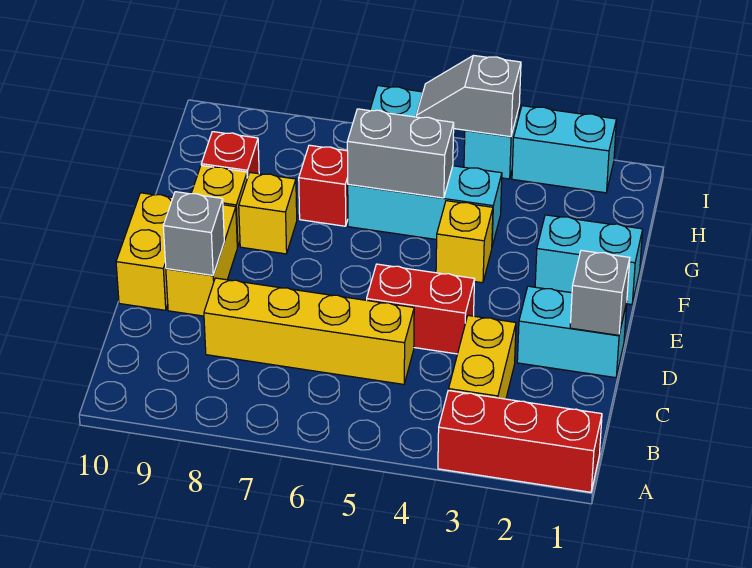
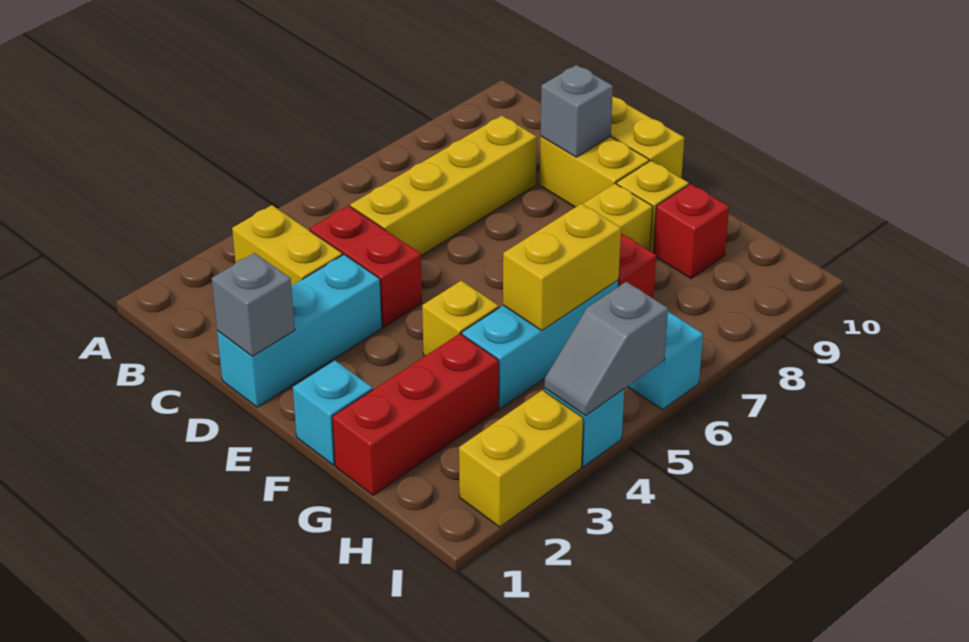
red brick A1:A3 level 1 -> red brick G1:G3 level 1
cyan brick D1:D2 level 1 -> cyan brick D1:D3 level 1
red brick D4:D5 level 1 -> red brick C4:D4 level 1
cyan brick F1:F2 level 1 -> cyan brick F1 level 1
grey brick G5:G6 level 2 -> yellow brick G5:G6 level 2
cyan brick I2:I3 level 1 -> yellow brick I2:I3 level 1
grey slope I4:I5 level 2 top 4 -> grey slope I4:I5 level 2 top 5

